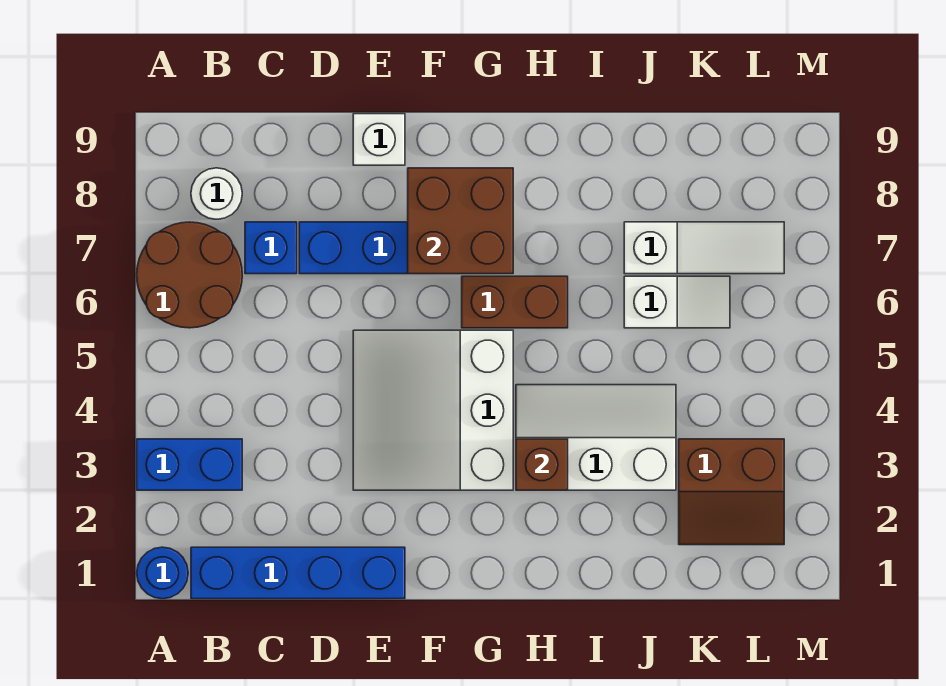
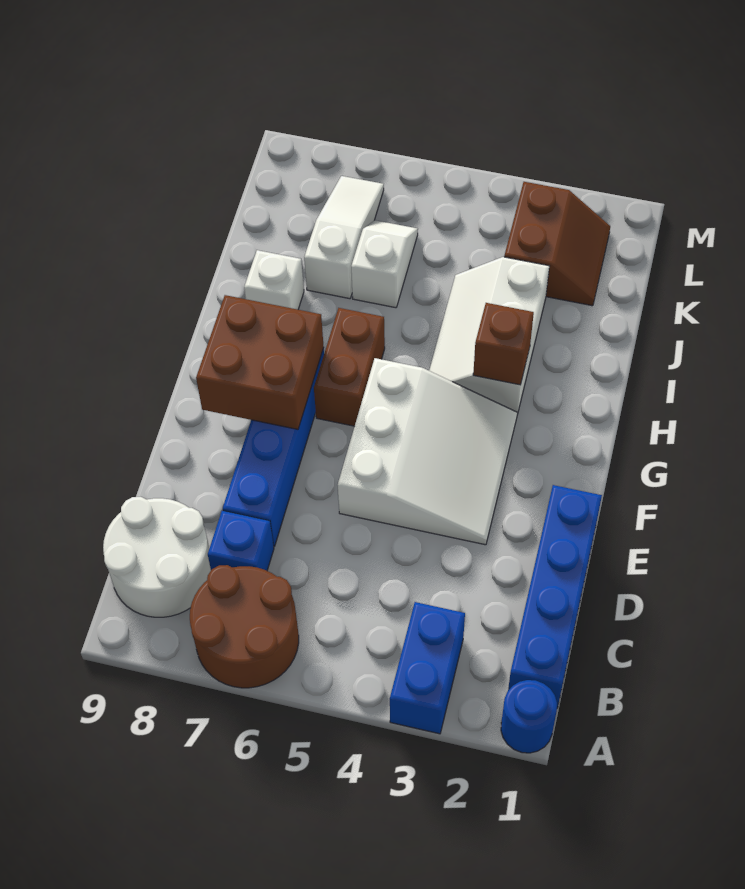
white round brick B8 level 1 -> white round brick B8:C9 level 1
white slope E3:G5 level 1 top G -> white slope E3:G5 level 1 top 5
white brick E9 level 1 -> white brick I8 level 1

